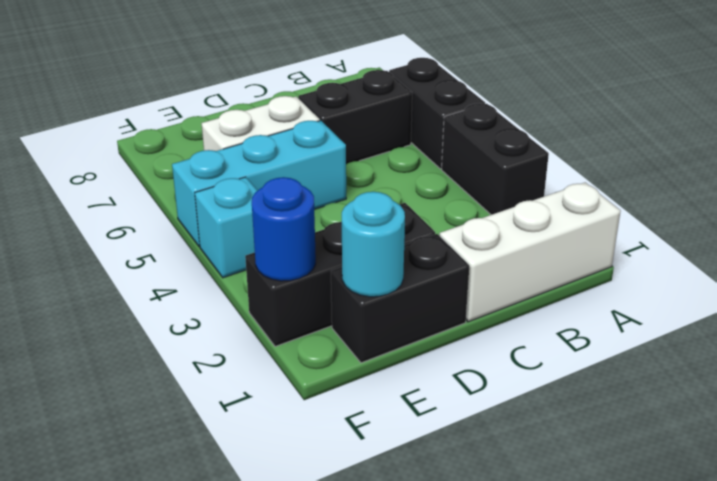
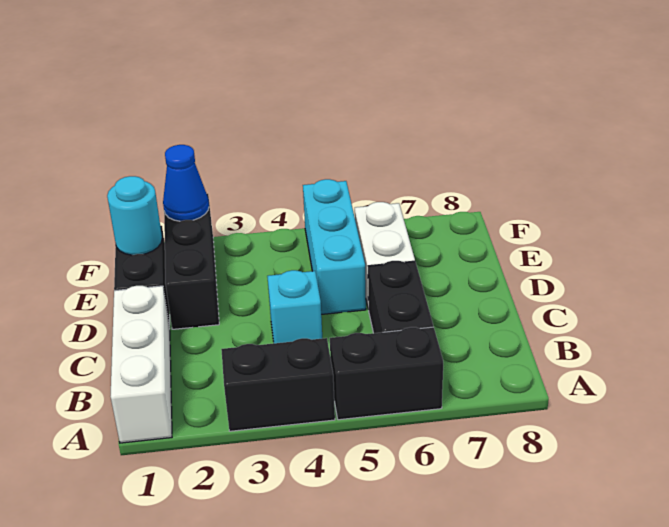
blue round brick F2 level 2 -> blue cone F2 level 2
cyan brick F4 level 1 -> cyan brick C4 level 1

